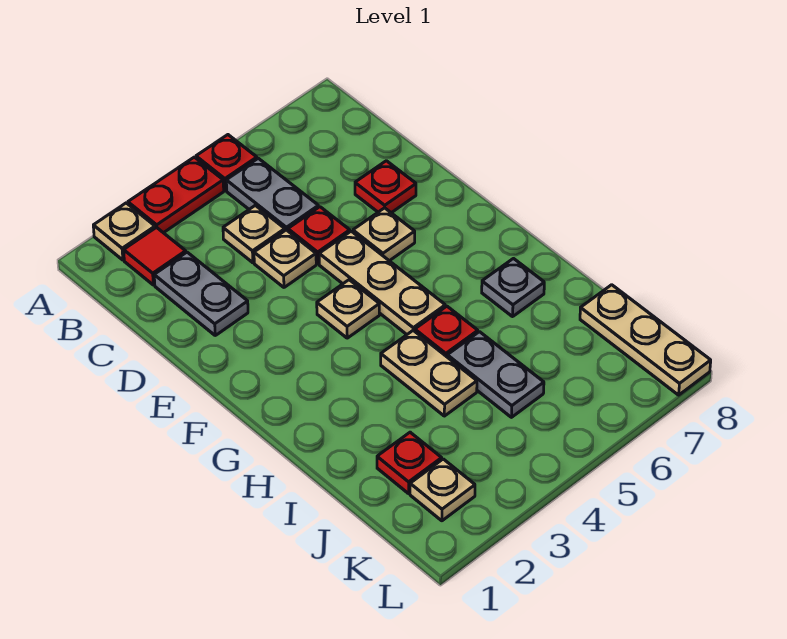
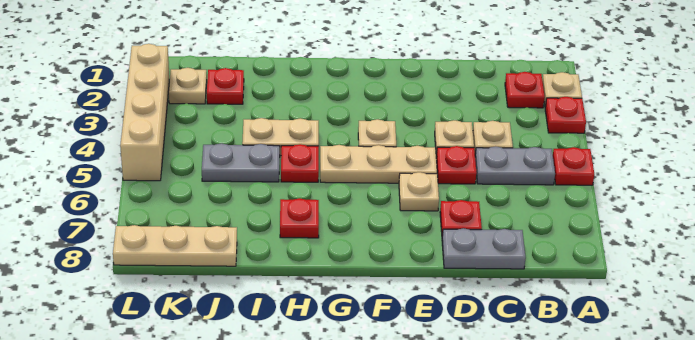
red plate A3:A4 level 1 -> red plate A3 level 1
red tile B2 level 1 -> red plate B2 level 1
grey plate C2:D2 level 1 -> grey plate C8:D8 level 1
grey plate H7 level 1 -> red plate H7 level 1
none -> tan brick L2:L5 level 1

